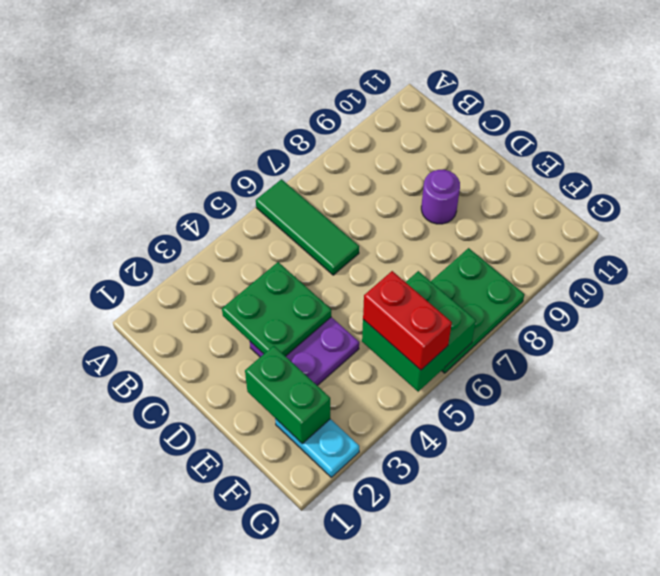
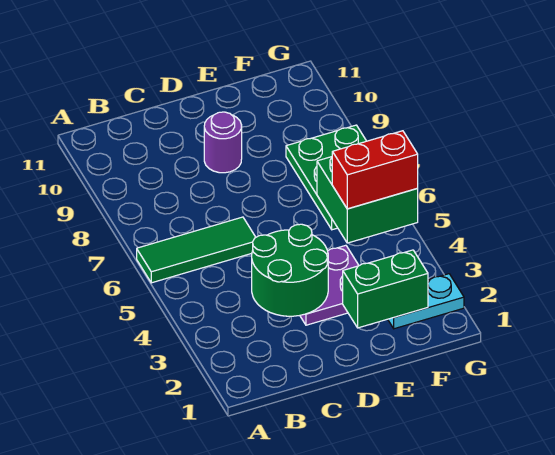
green plate C3:D4 level 2 -> green round brick C3:D4 level 2

